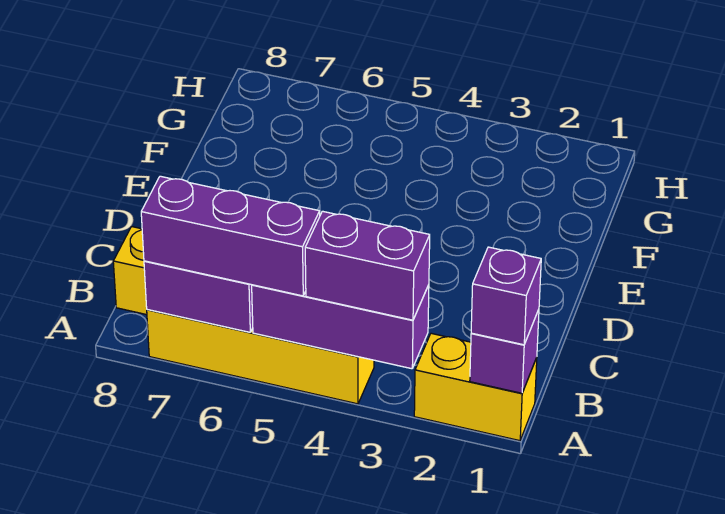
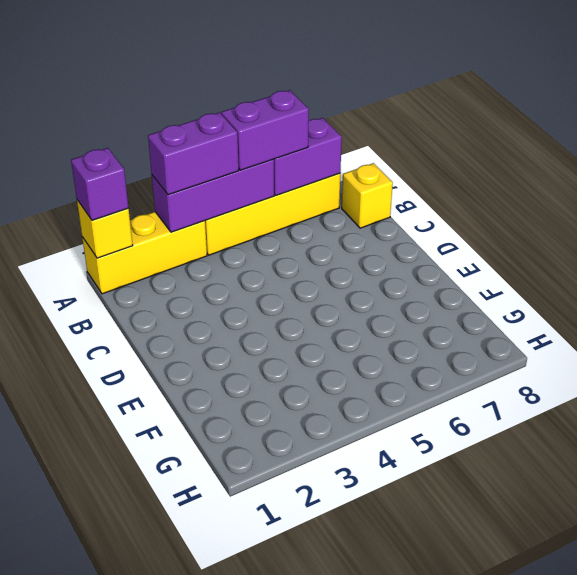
yellow brick A1:A2 level 1 -> yellow brick A1:A3 level 1
purple brick A1 level 2 -> yellow brick A1 level 2
purple brick A5:A7 level 3 -> purple brick A5:A6 level 3

